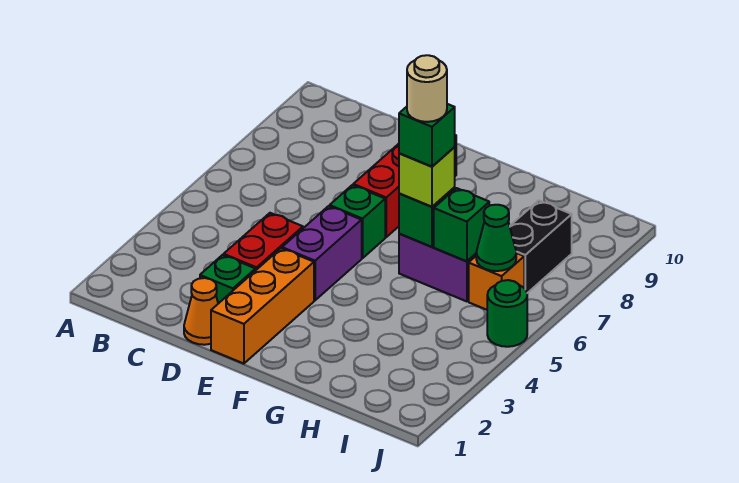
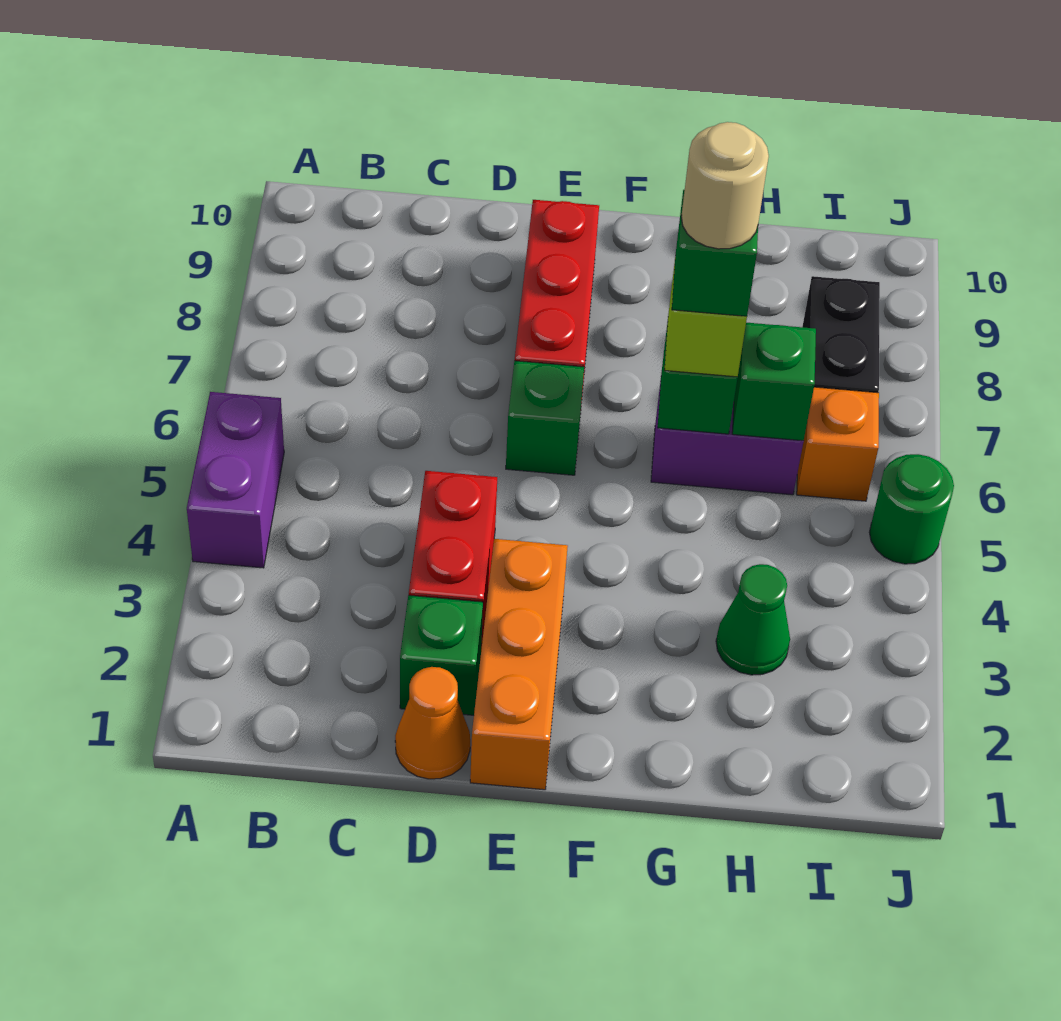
purple brick E4:E5 level 1 -> purple brick A4:A5 level 1
green cone I6 level 2 -> green cone H3 level 1

